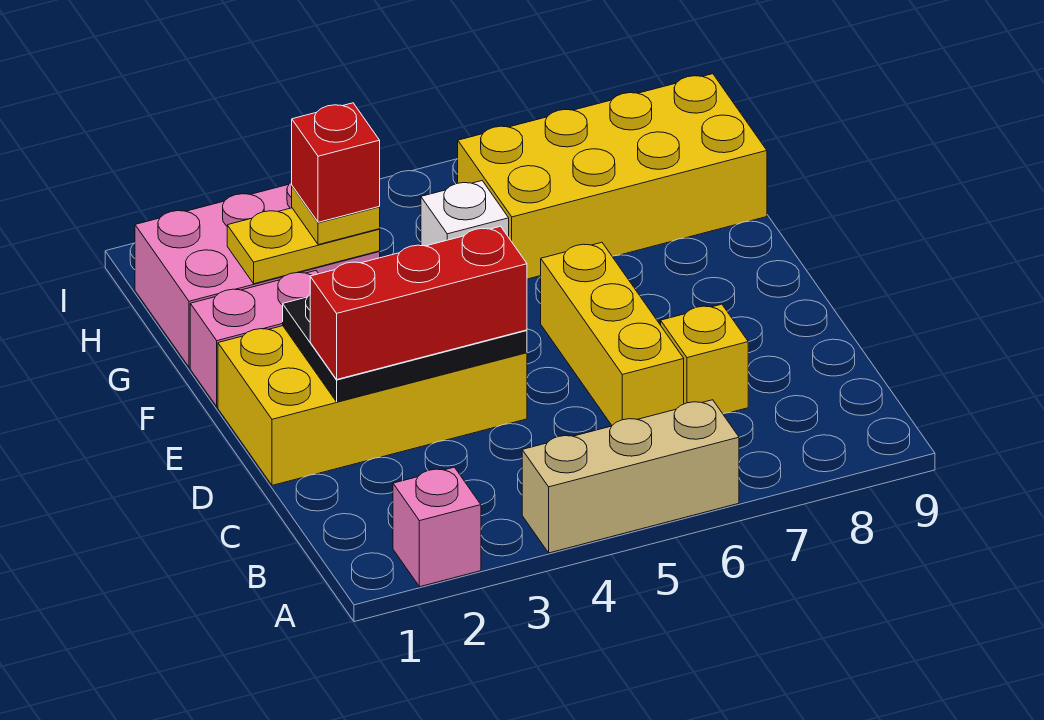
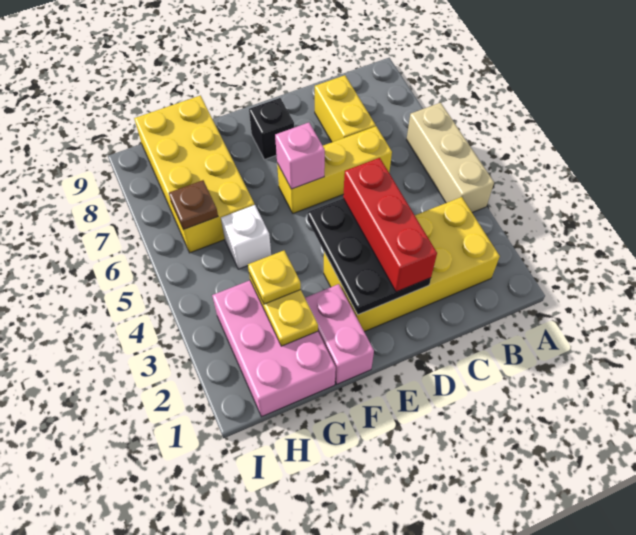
pink brick A2 level 1 -> pink brick E6 level 2
yellow brick C7 level 1 -> yellow brick C7:C8 level 1
yellow brick D1:E4 level 1 -> yellow brick B2:E3 level 1
none -> black brick E8 level 1
red brick G3 level 4 -> none
none -> brown plate H6 level 2

